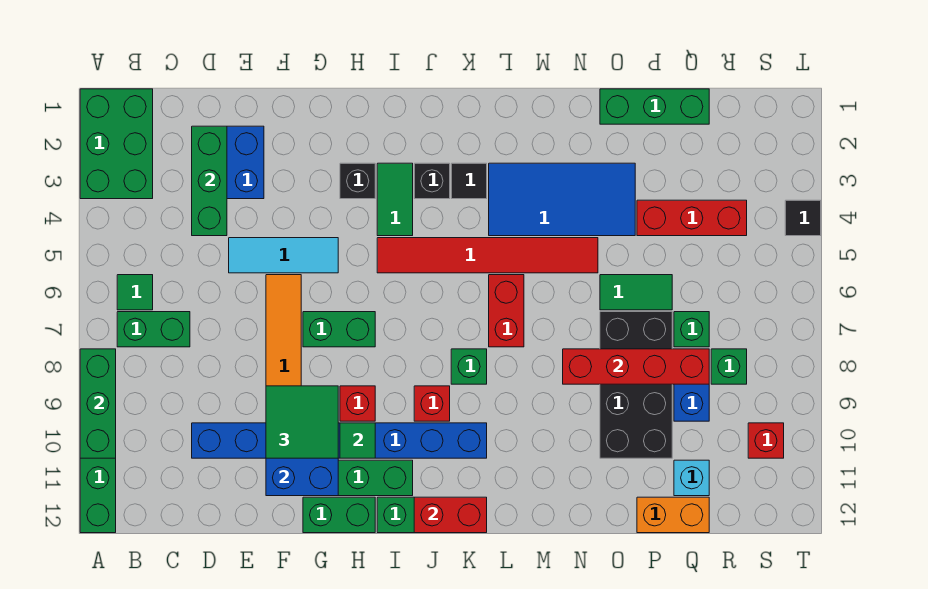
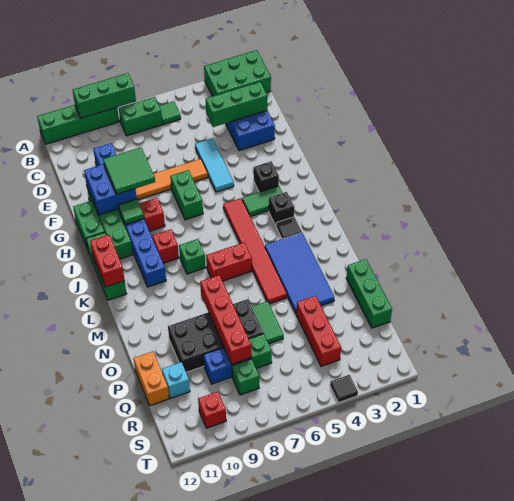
green brick B7:C7 level 1 -> green brick B7:B8 level 1

